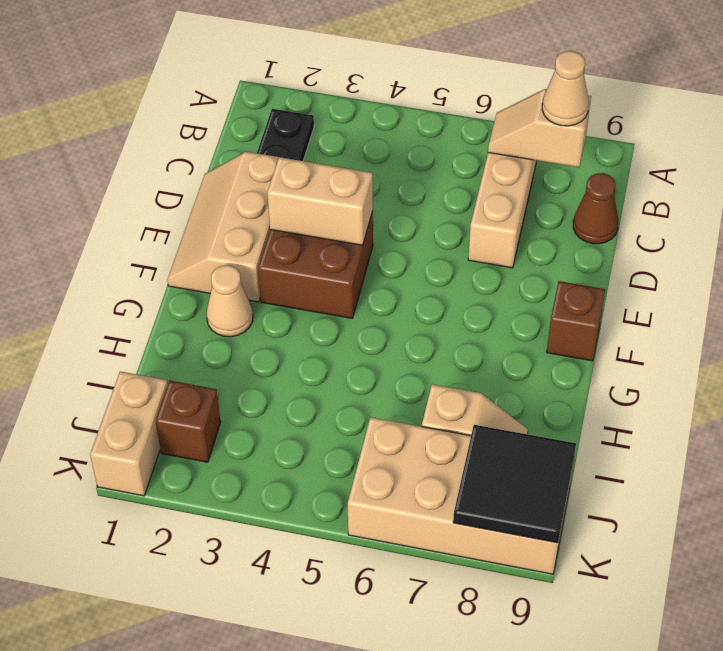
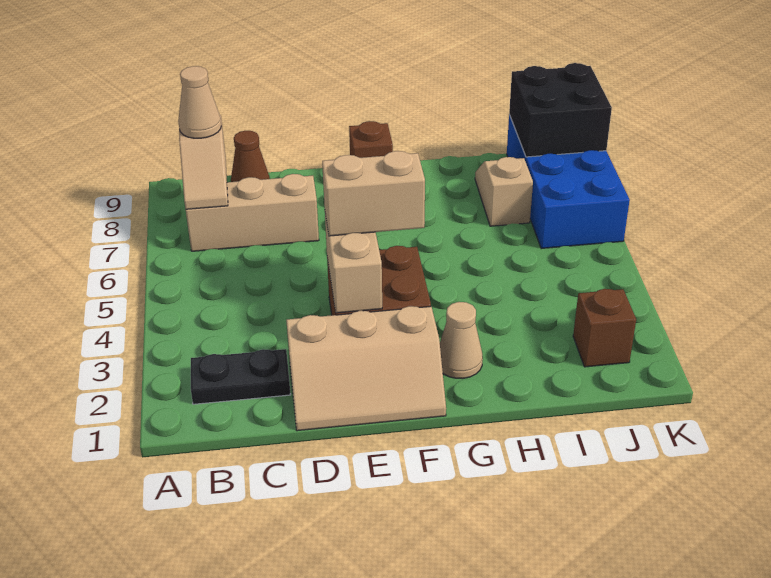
tan brick J1:K1 level 1 -> tan brick E4:F4 level 3
tan brick J6:K9 level 1 -> blue brick J6:K9 level 1
black tile J8:K9 level 2 -> black brick J8:K9 level 2

